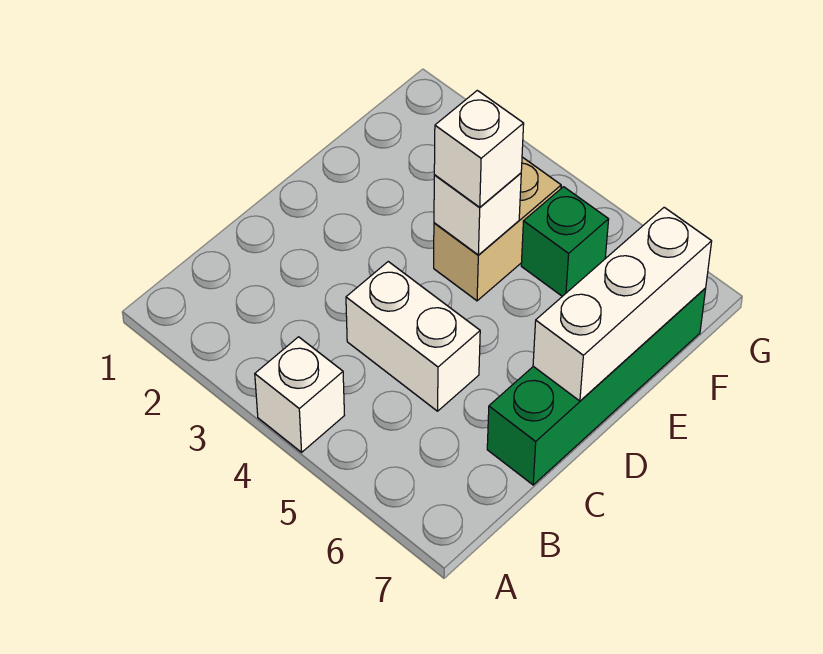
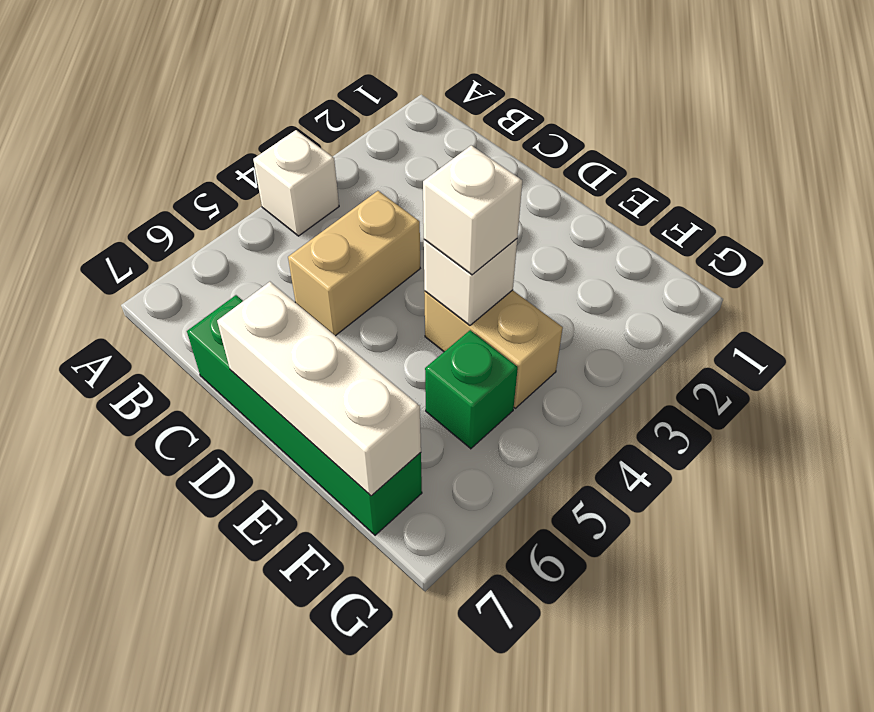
white brick C4:C5 level 1 -> tan brick C4:C5 level 1

